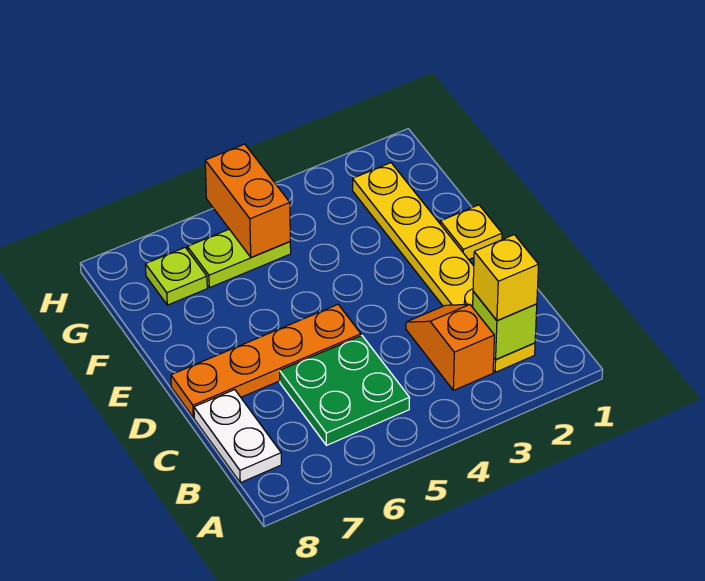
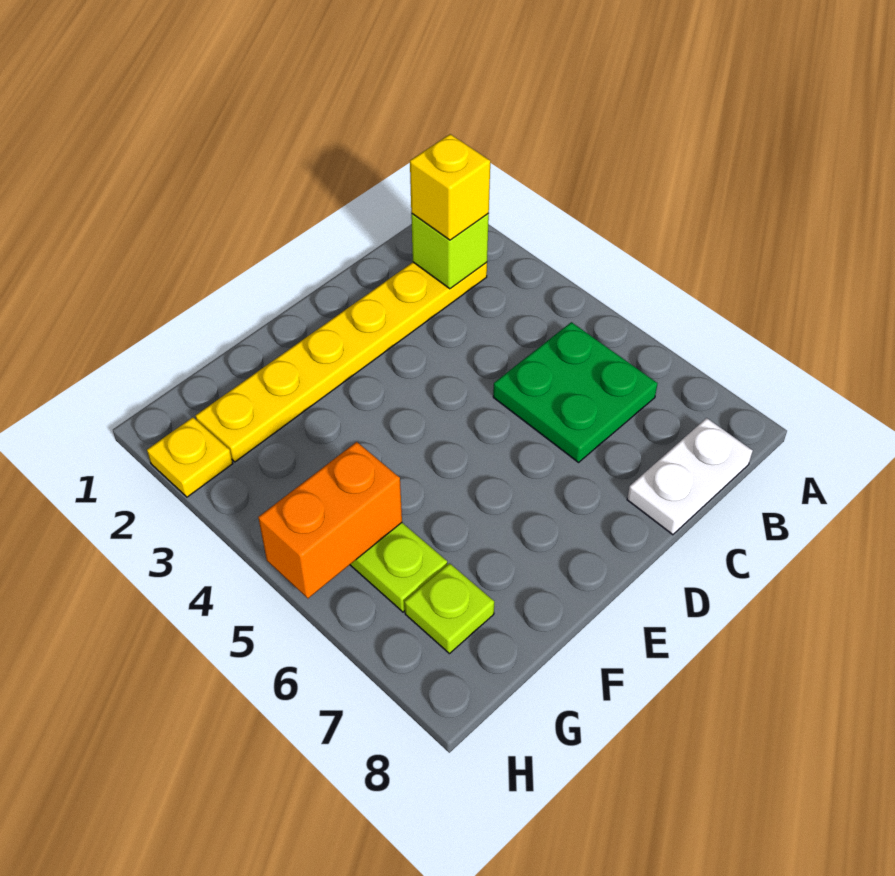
orange slope B3:C3 level 1 top B -> none
orange plate D5:D8 level 1 -> none
yellow plate E1 level 1 -> yellow plate H2 level 1

